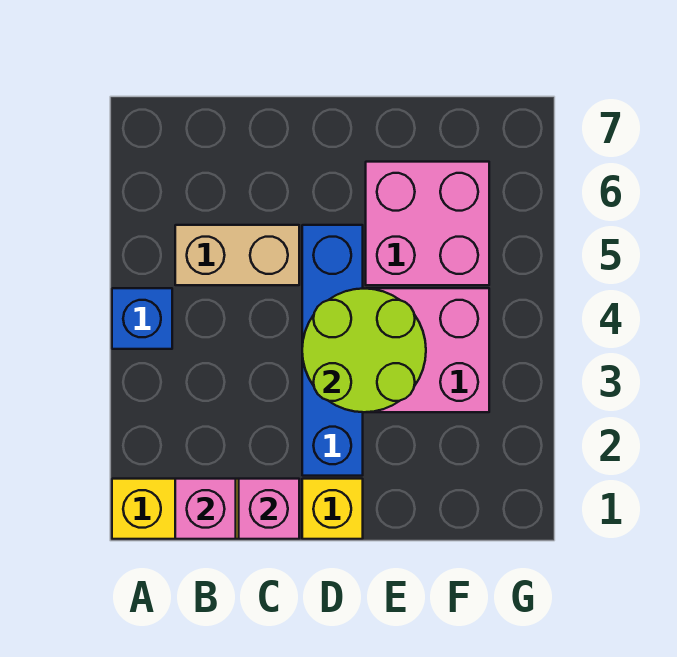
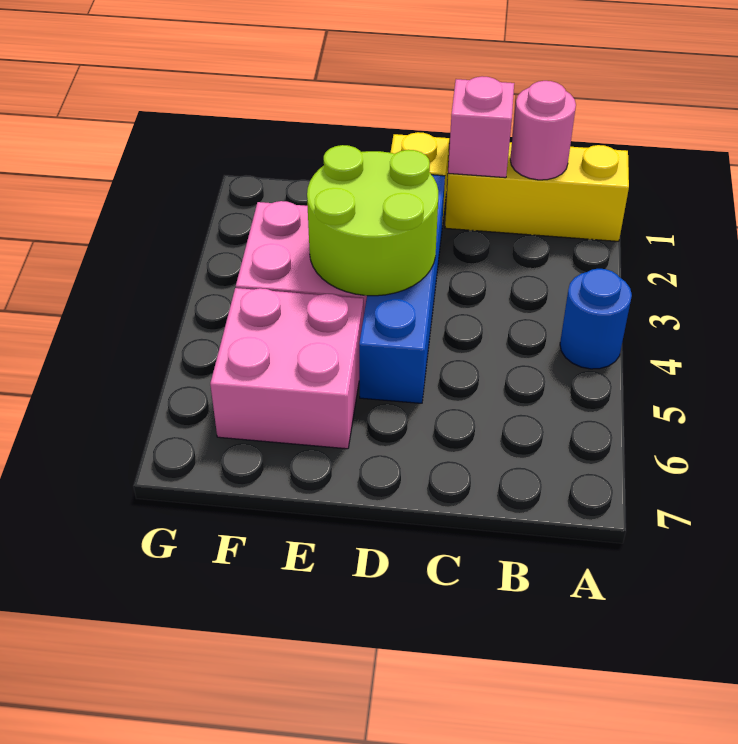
blue brick A4 level 1 -> blue round brick A4 level 1
pink brick B1 level 2 -> pink round brick B1 level 2
tan brick B5:C5 level 1 -> none

